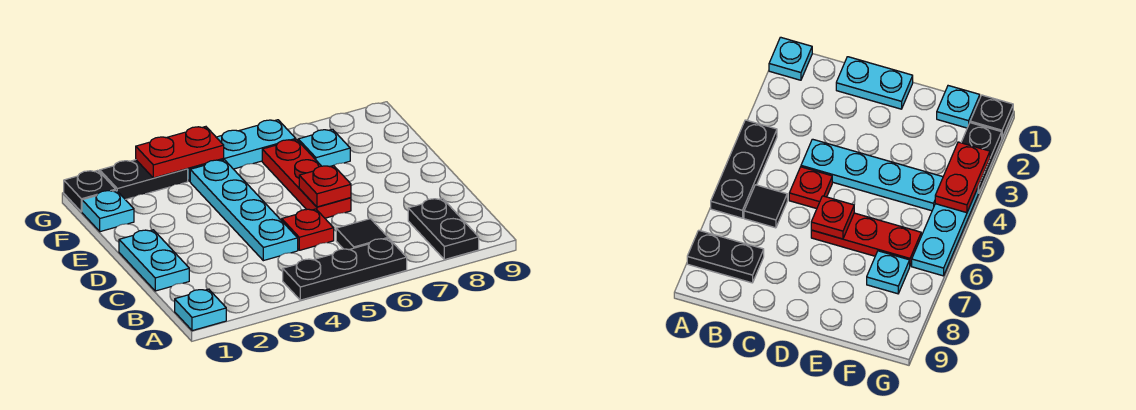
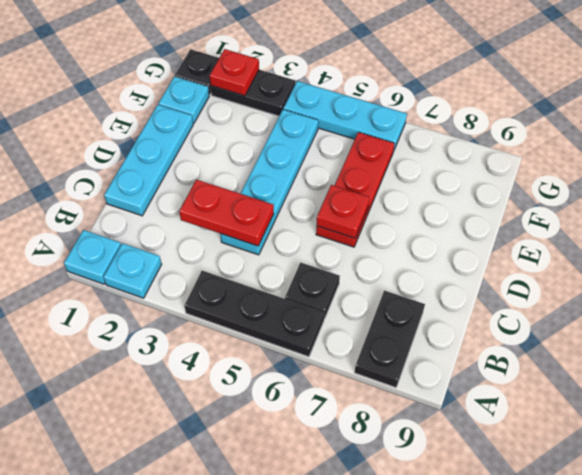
black tile B6 level 1 -> black plate B6 level 1
cyan plate C1:D1 level 1 -> cyan plate C1:E1 level 1
red plate C5 level 1 -> red plate G2 level 2
cyan plate F7 level 1 -> cyan plate A2 level 1
red plate G3:G4 level 2 -> red plate C3:C4 level 2

